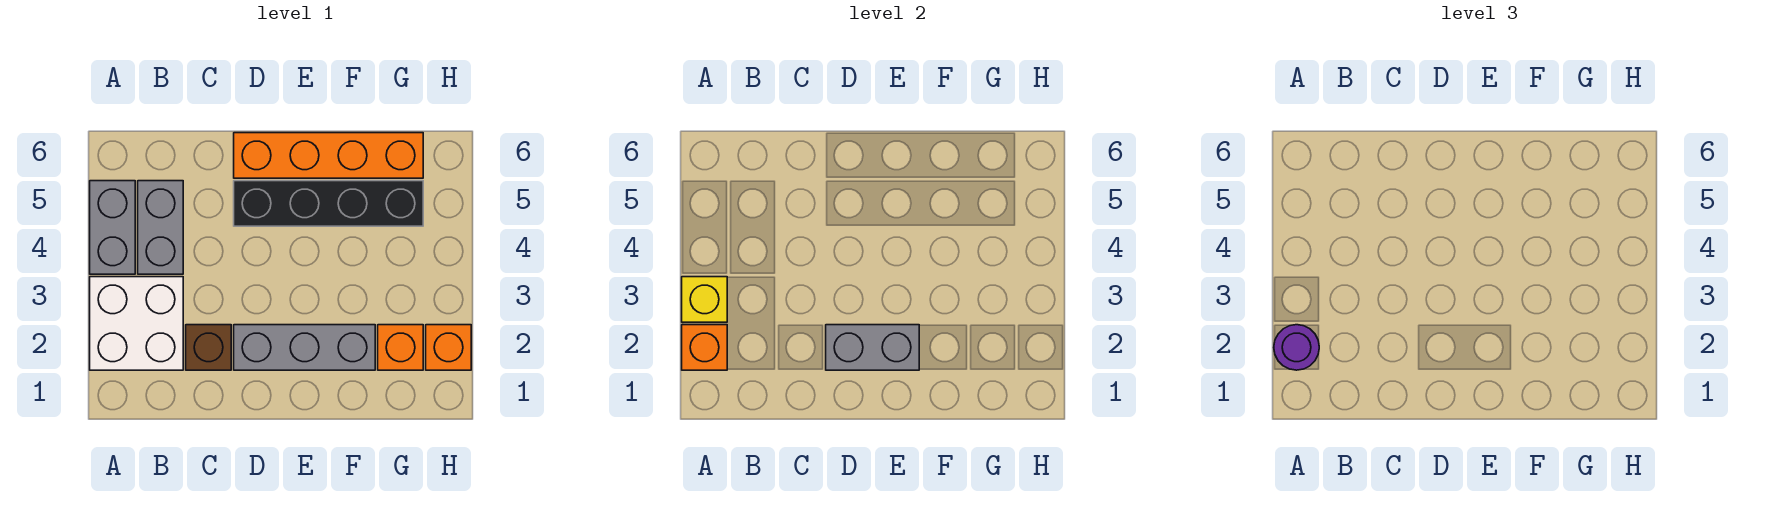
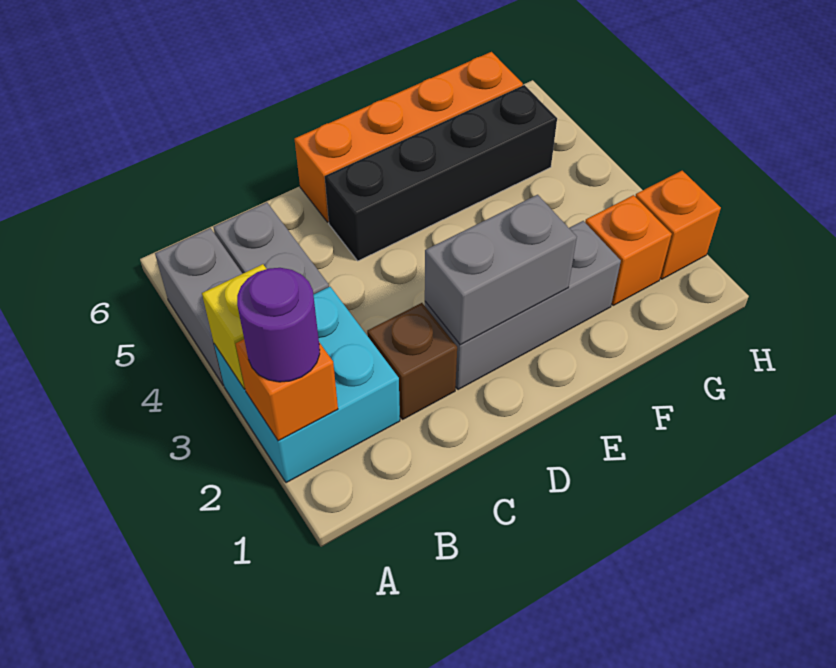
white brick A2:B3 level 1 -> cyan brick A2:B3 level 1

